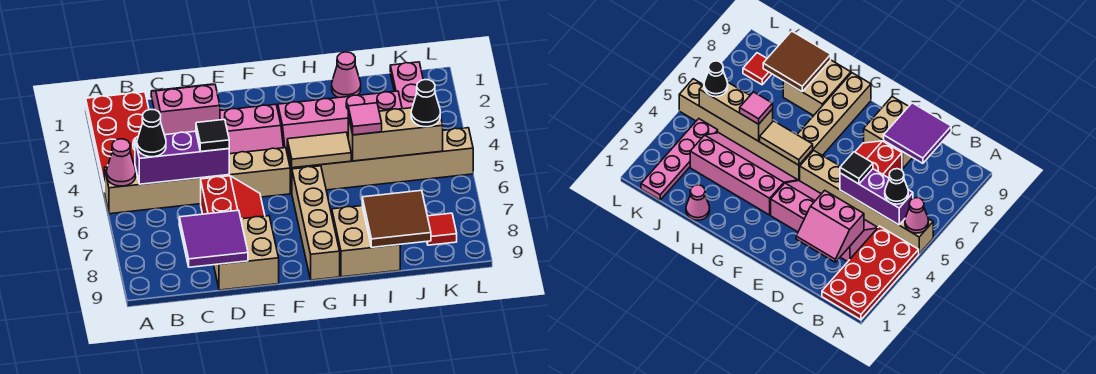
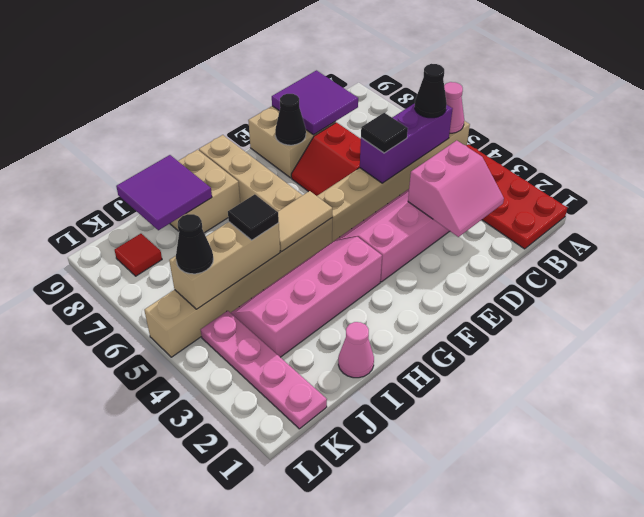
none -> black cone E8 level 2
pink tile I5 level 3 -> black tile I5 level 3
brown tile I8:J9 level 2 -> purple tile I8:J9 level 2

